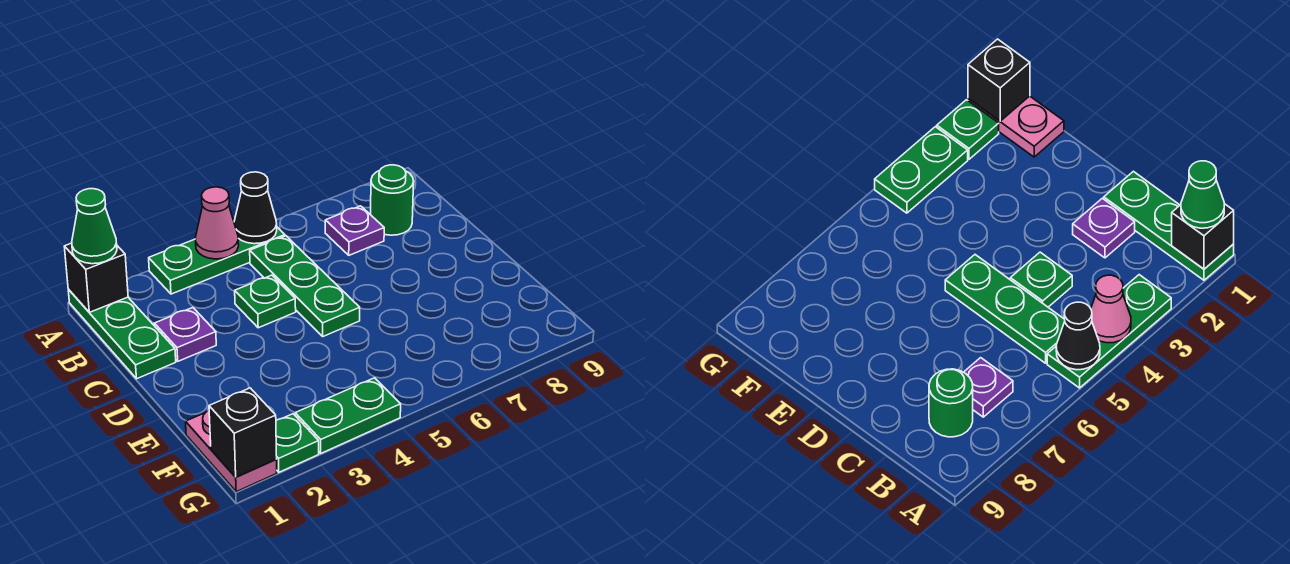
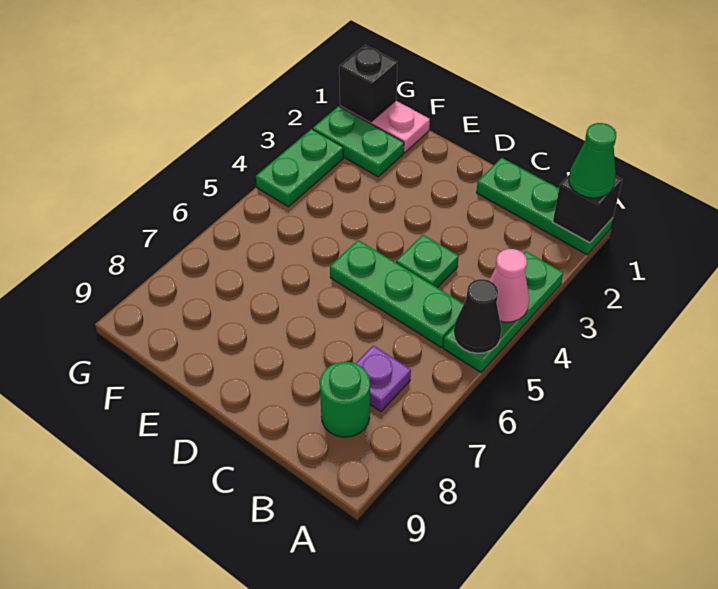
purple plate C2 level 1 -> none
green plate G2 level 1 -> green plate F2:G2 level 1

